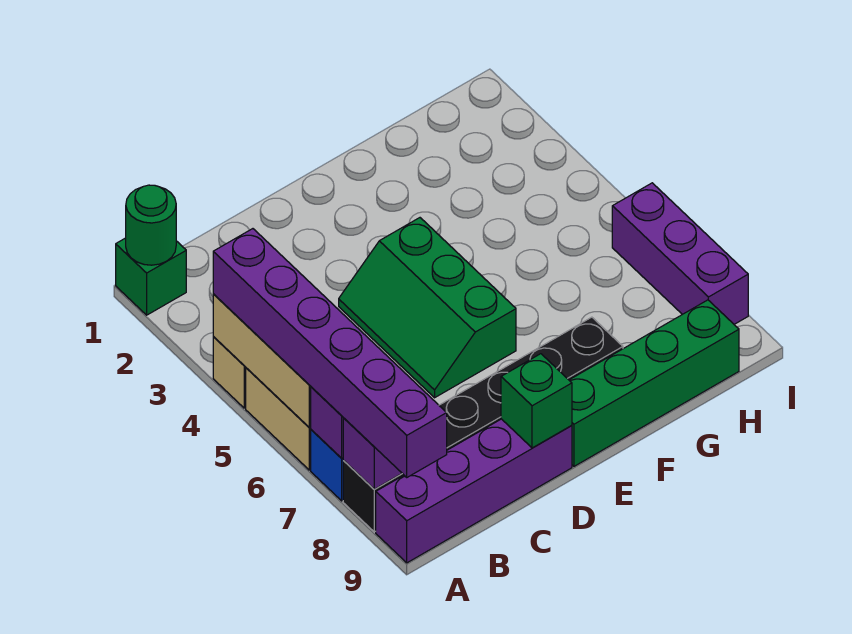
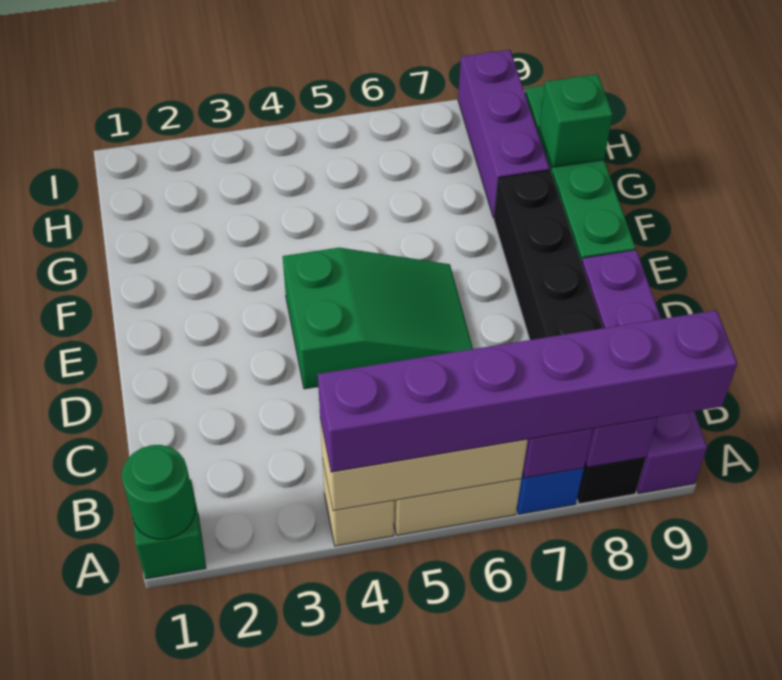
green slope D4:E6 level 1 top E -> green slope D4:E6 level 1 top 4
green brick D9 level 2 -> green brick G9 level 2
purple brick I6:I8 level 1 -> purple brick G8:I8 level 1

